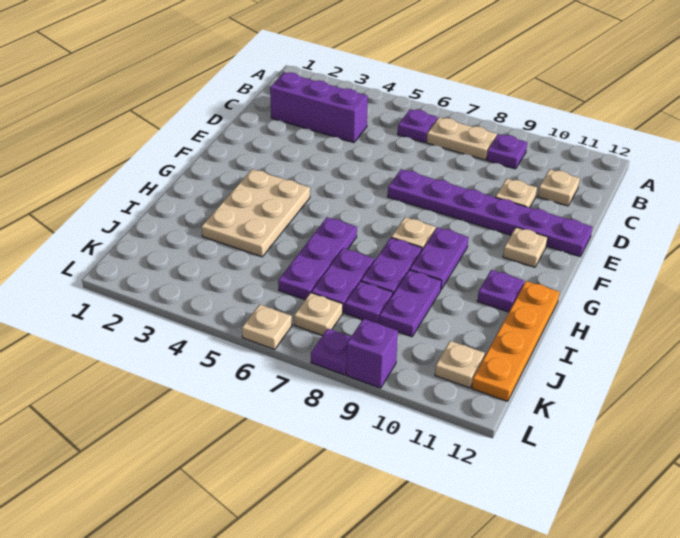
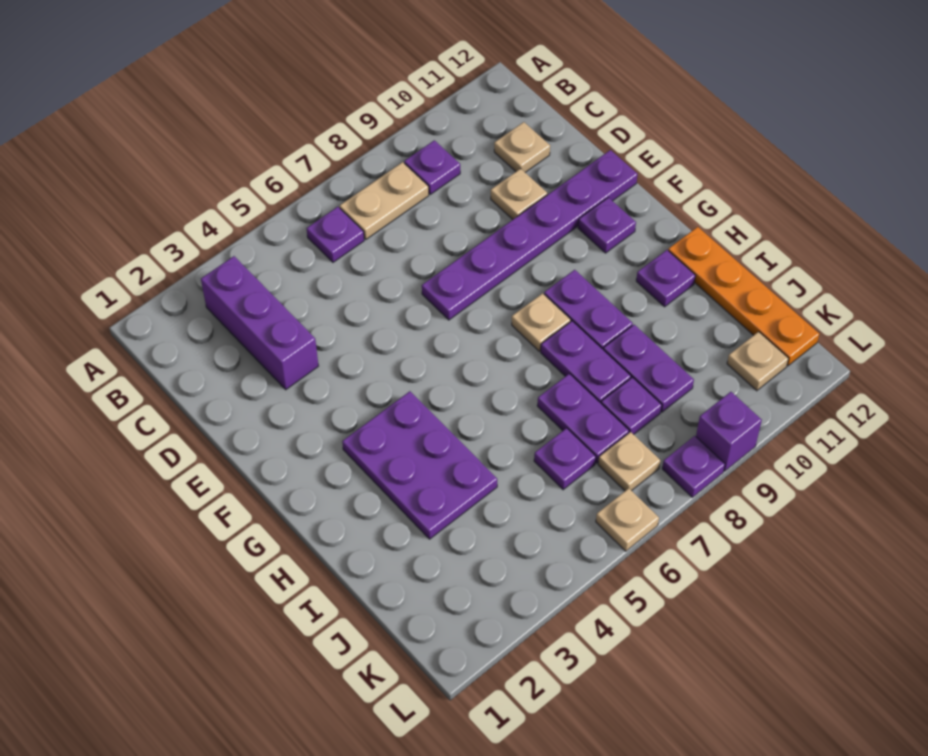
purple brick C2:C4 level 1 -> purple brick B3:D3 level 1
tan plate F11 level 1 -> purple plate F11 level 1
tan plate G3:I4 level 1 -> purple plate G3:I4 level 1
purple plate H6:J6 level 1 -> purple plate J6 level 1

